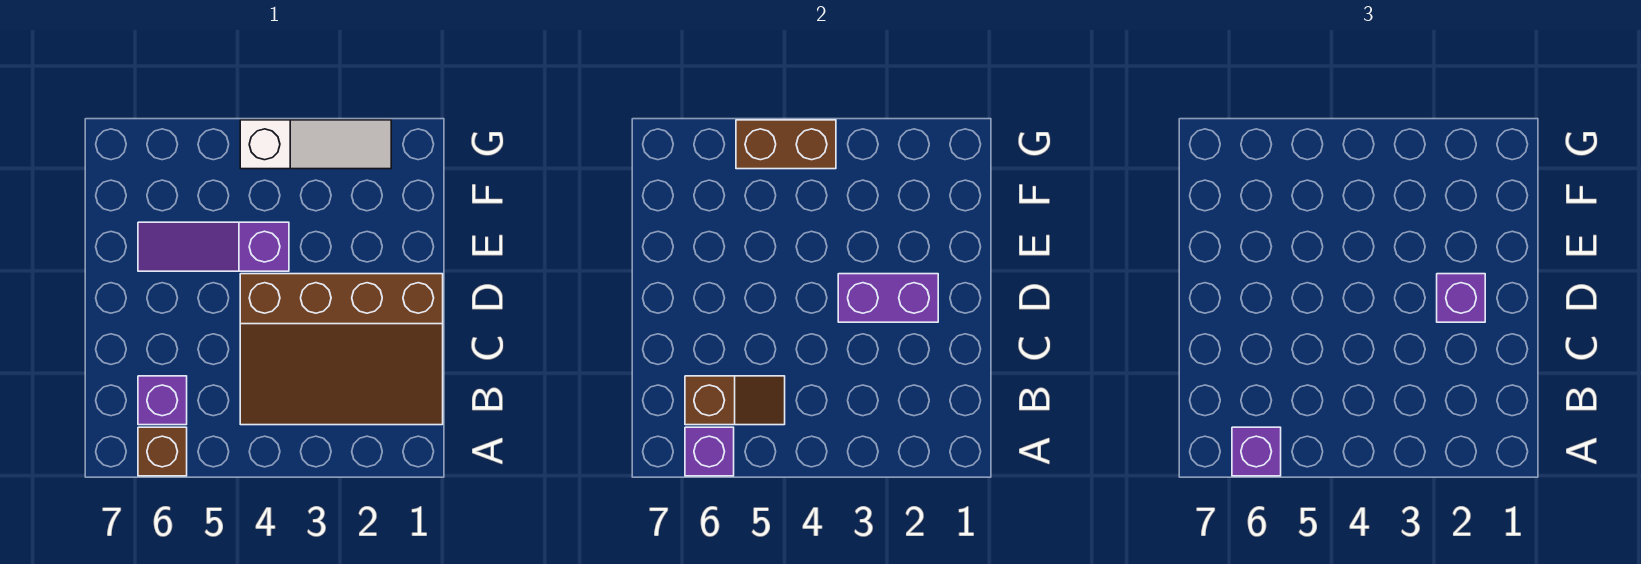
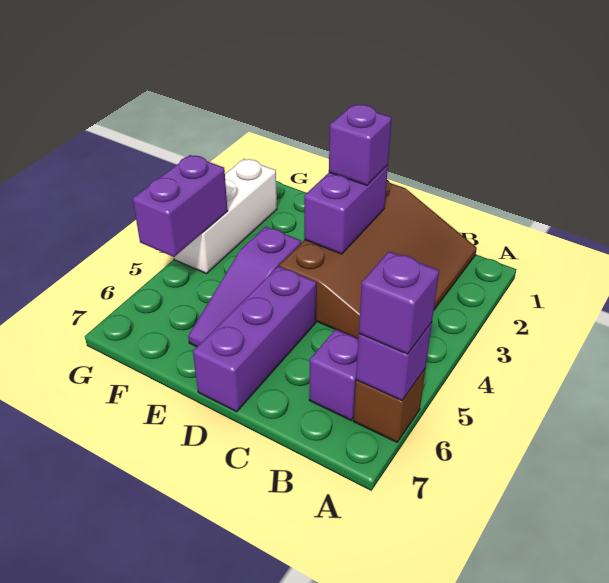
brown slope B5:B6 level 2 top 6 -> none
none -> purple brick D5:D7 level 1
white slope G2:G4 level 1 top 4 -> white brick G2:G4 level 1
brown brick G4:G5 level 2 -> purple brick G4:G5 level 2

